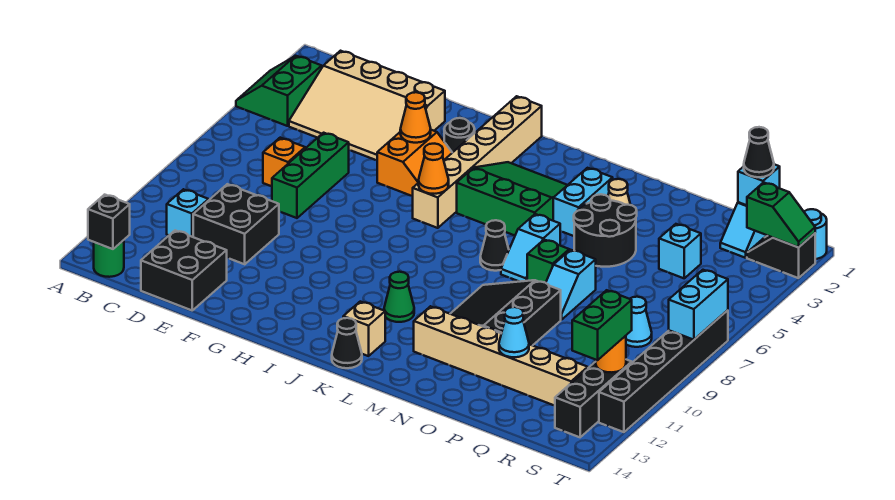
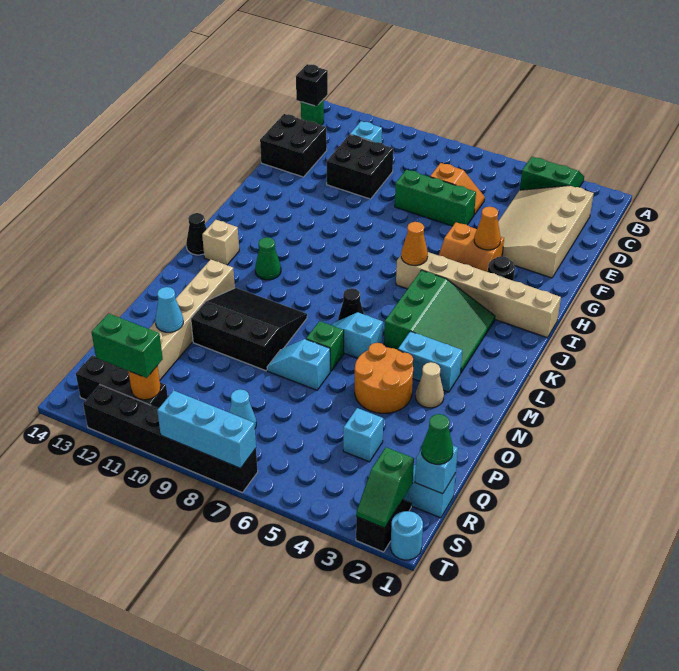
black round brick N4:O5 level 1 -> orange round brick N4:O5 level 1
black cone R1 level 3 -> green cone R1 level 3
cyan brick T7:T8 level 2 -> cyan brick T7:T9 level 2

